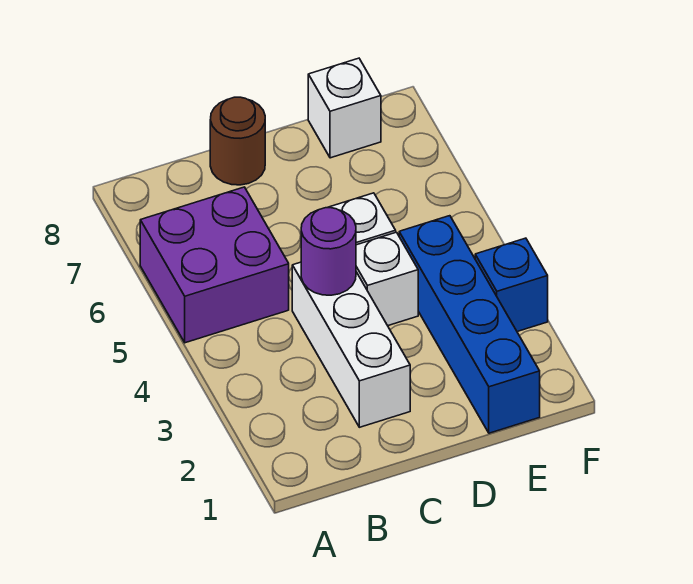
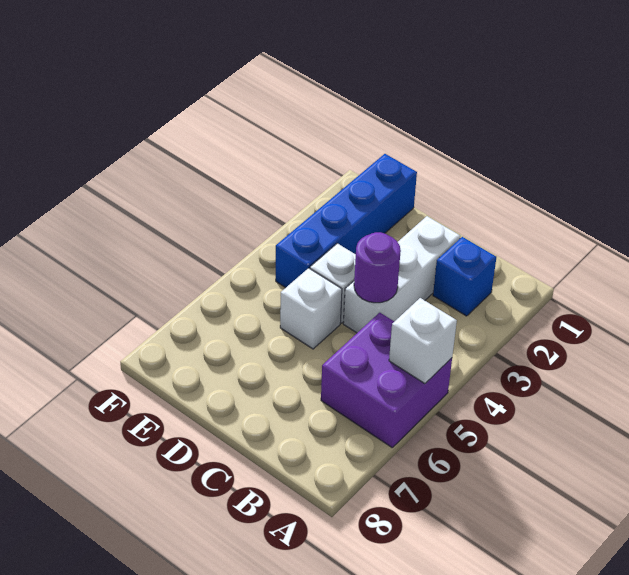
brown round brick C8 level 1 -> none
white brick E8 level 1 -> white brick A5 level 2
blue brick F3 level 1 -> blue brick B2 level 1

